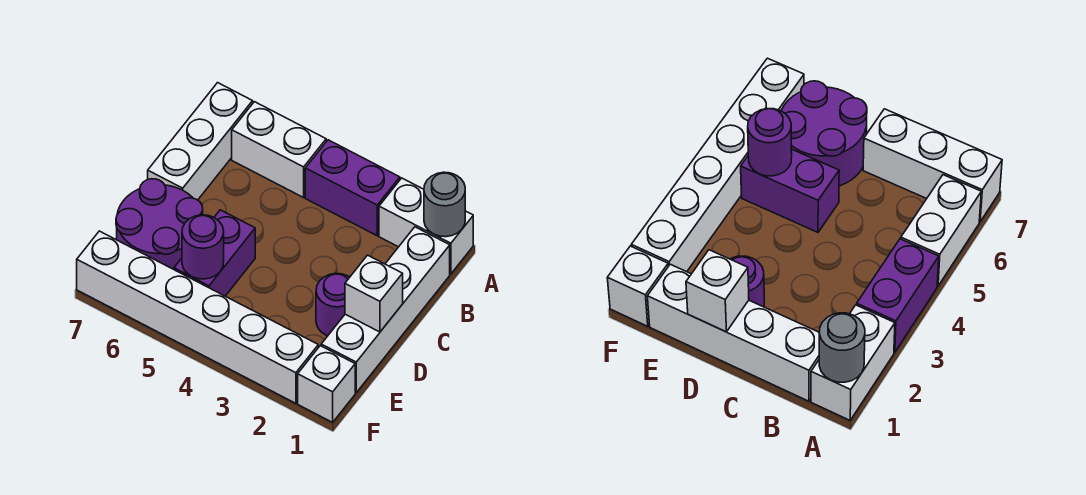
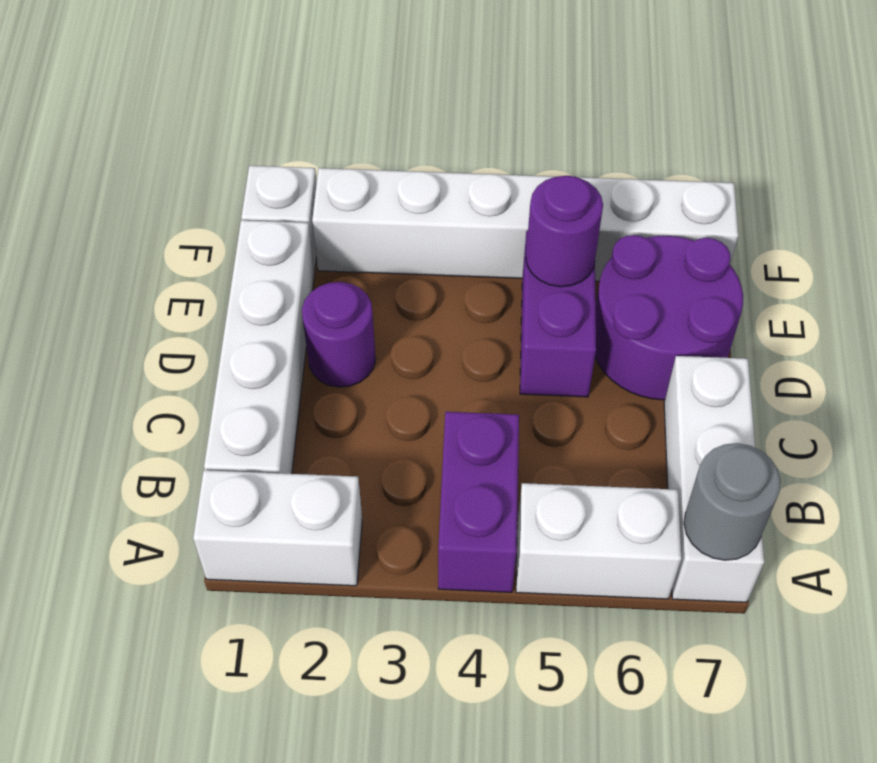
grey round brick A1 level 2 -> grey round brick A7 level 2
purple brick A3:A4 level 1 -> purple brick A4:B4 level 1
white brick D1 level 2 -> none

